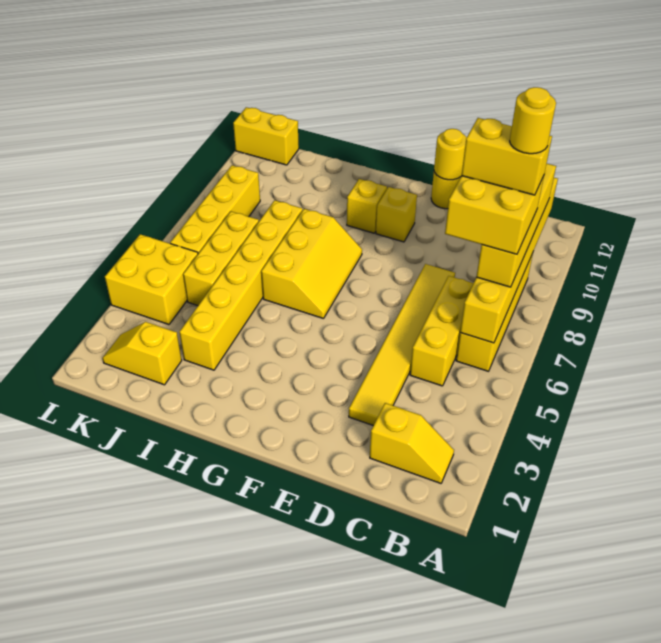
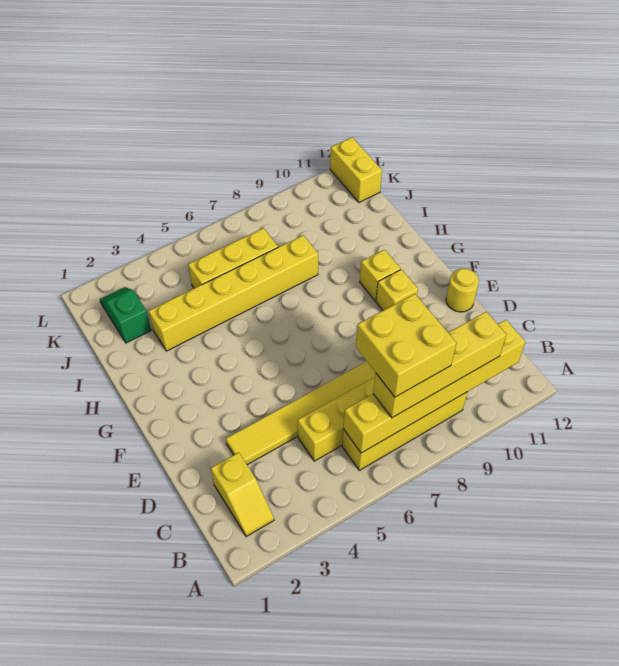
yellow brick B8:C8 level 5 -> none
yellow round brick B8 level 6 -> none
yellow round brick E12 level 2 -> none
yellow slope G6:H8 level 1 top H -> none
yellow slope J2:K2 level 1 top J -> green slope J2:K2 level 1 top J
yellow brick K4:L5 level 1 -> none
yellow brick K6:K9 level 1 -> none

